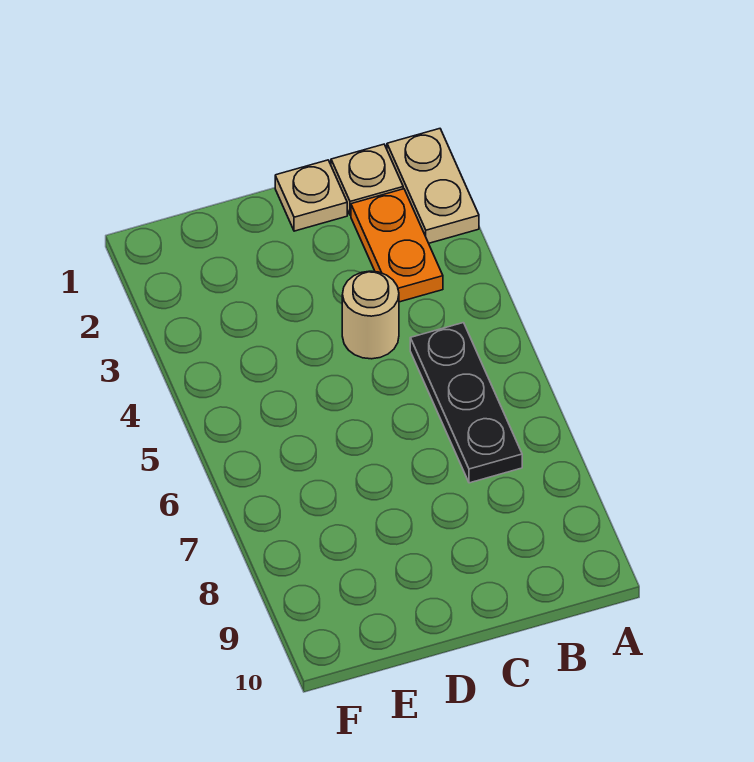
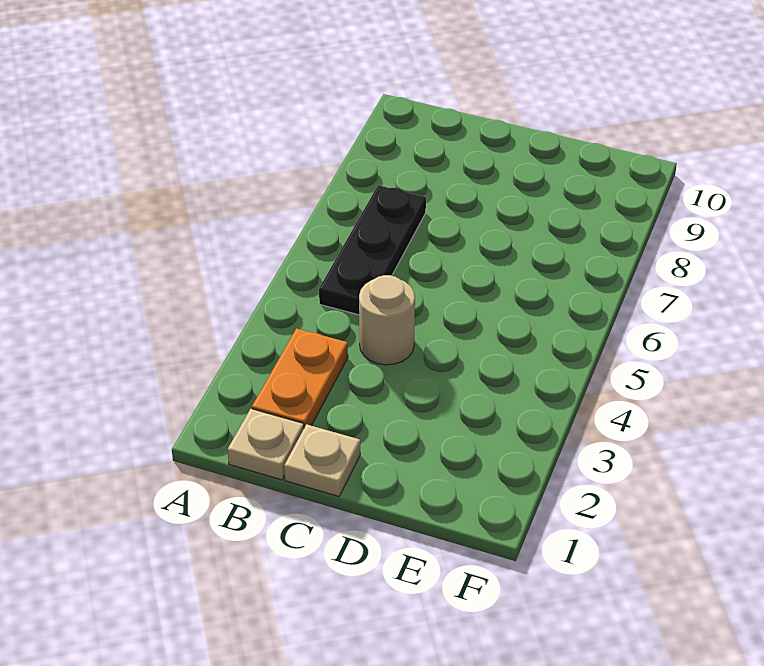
tan plate A1:A2 level 1 -> none

